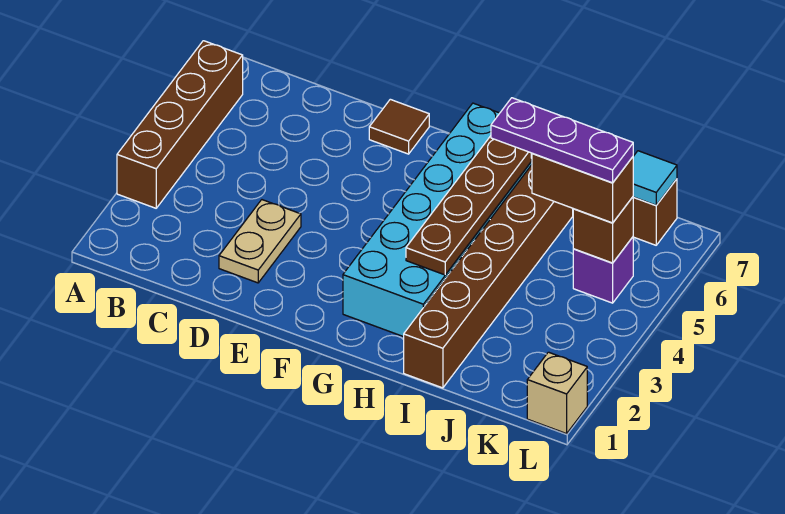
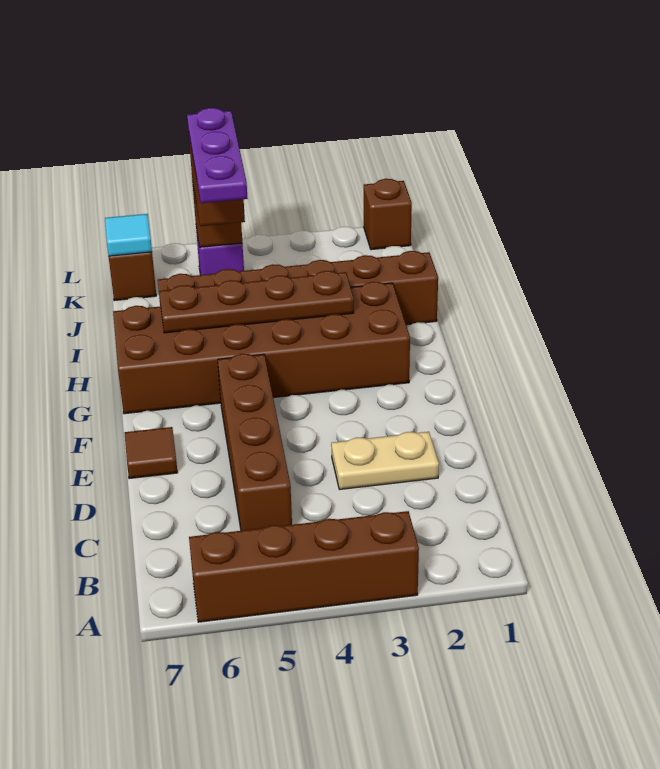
none -> brown brick C5:F5 level 1
cyan brick G2:H7 level 1 -> brown brick G2:H7 level 1
tan brick L1 level 1 -> brown brick L1 level 1

